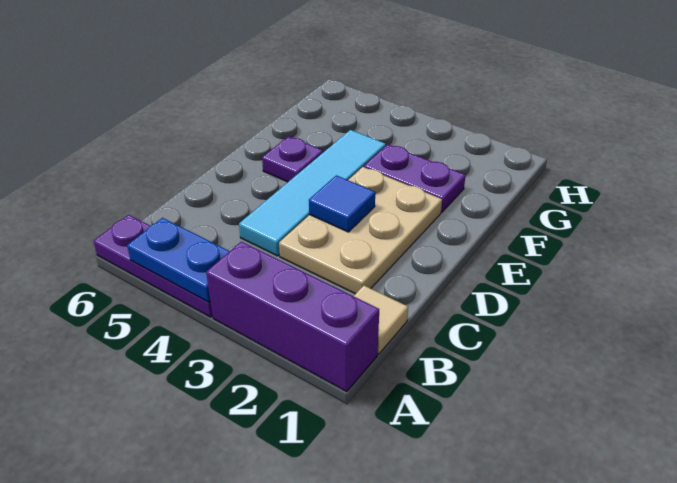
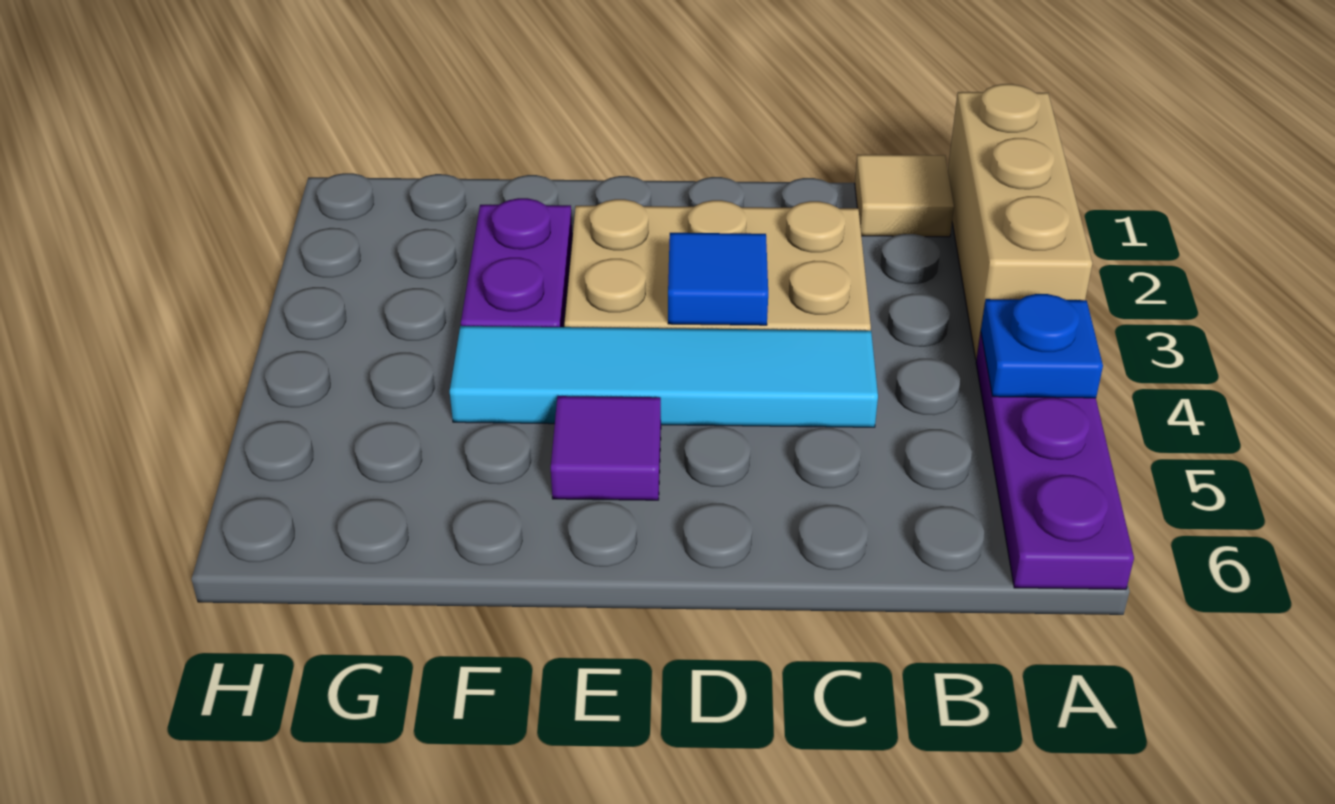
purple brick A1:A3 level 1 -> tan brick A1:A3 level 1
blue plate A4:A5 level 2 -> blue plate A4 level 2
purple plate E5 level 1 -> purple tile E5 level 1

